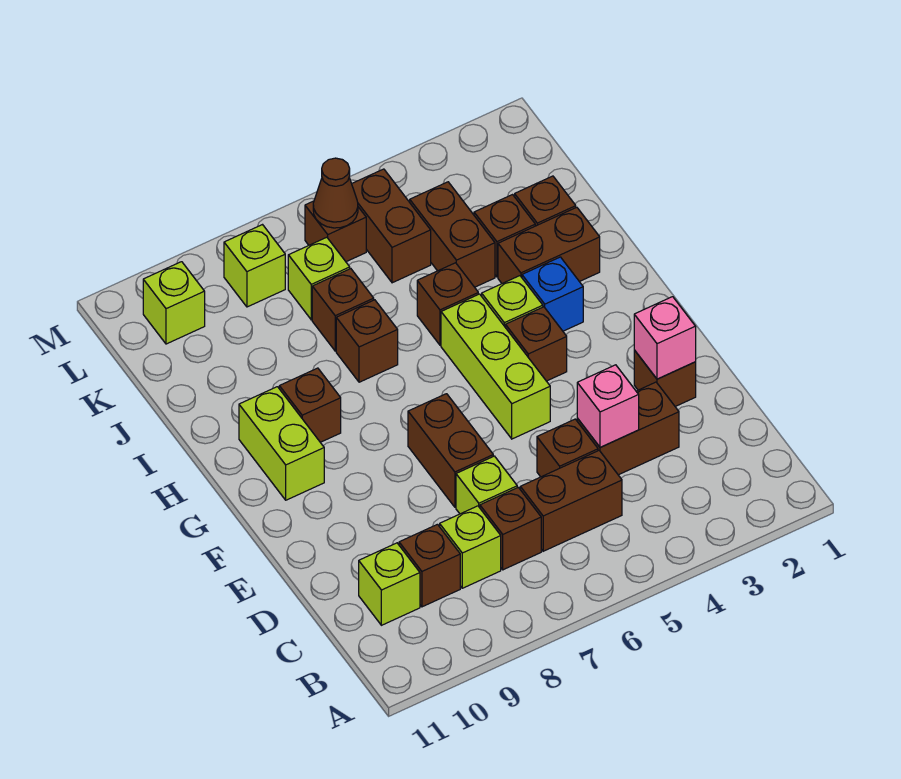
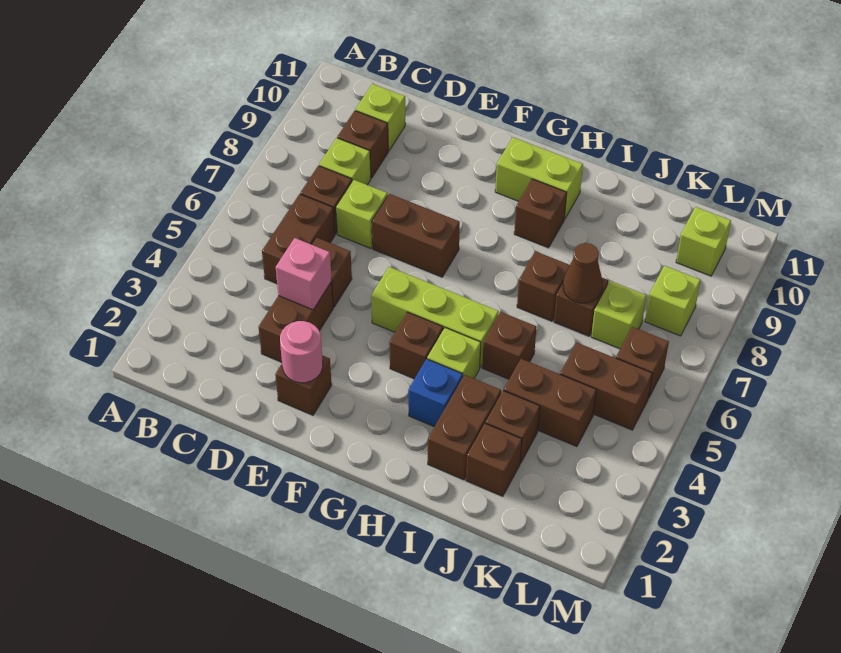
pink brick E2 level 2 -> pink round brick E2 level 2
brown cone L6 level 2 -> brown cone J7 level 2

